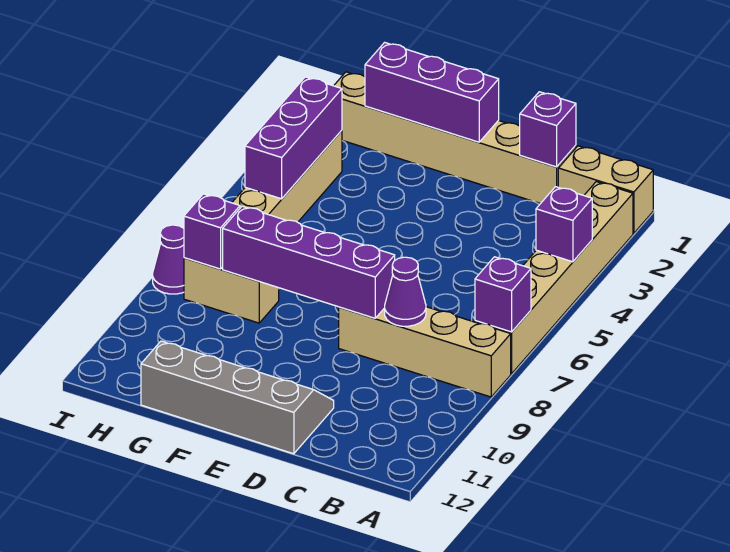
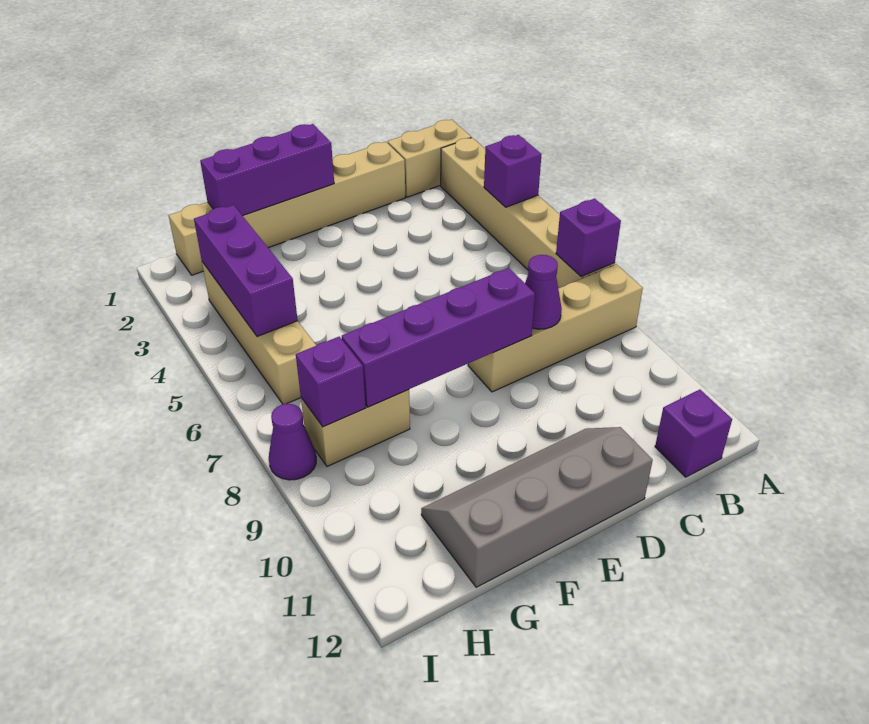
purple brick C1 level 2 -> purple brick B12 level 1

